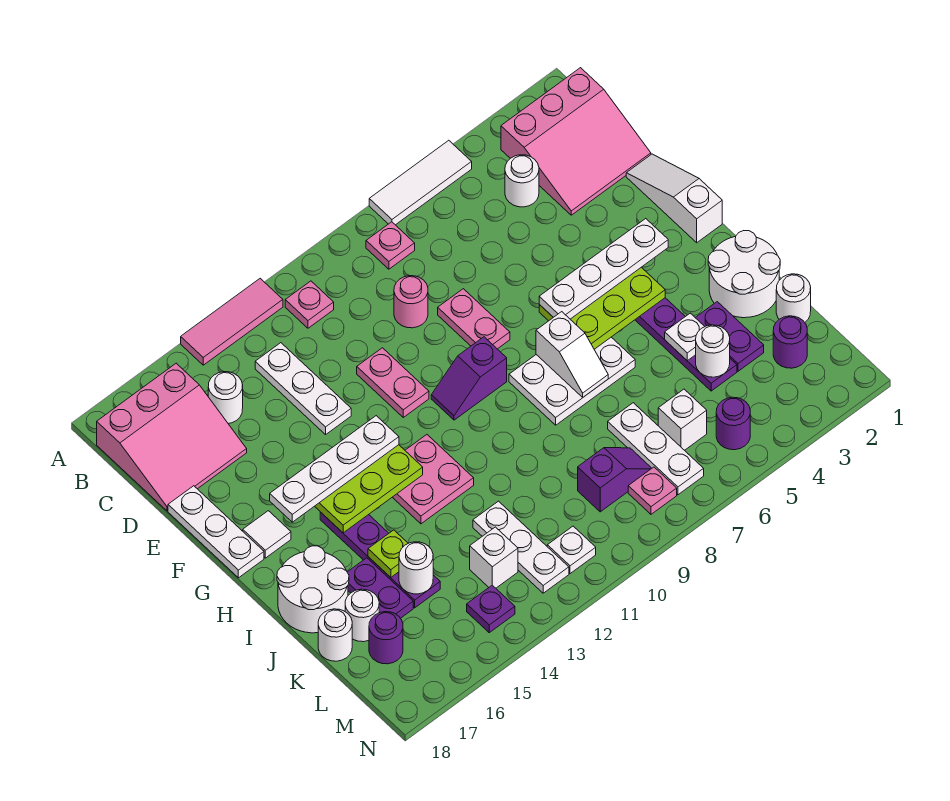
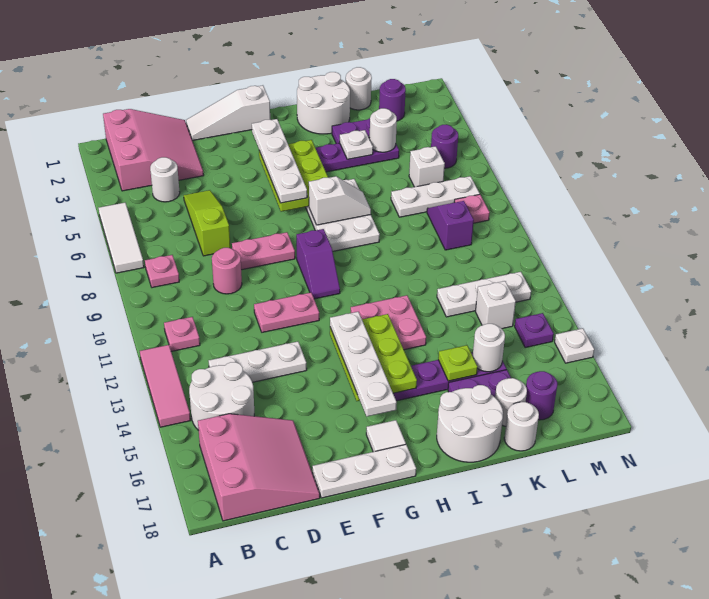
white round brick C15 level 1 -> white round brick B14:C15 level 1
none -> lime slope D5:D7 level 1 top 7
white plate M11 level 1 -> white plate N15 level 1

